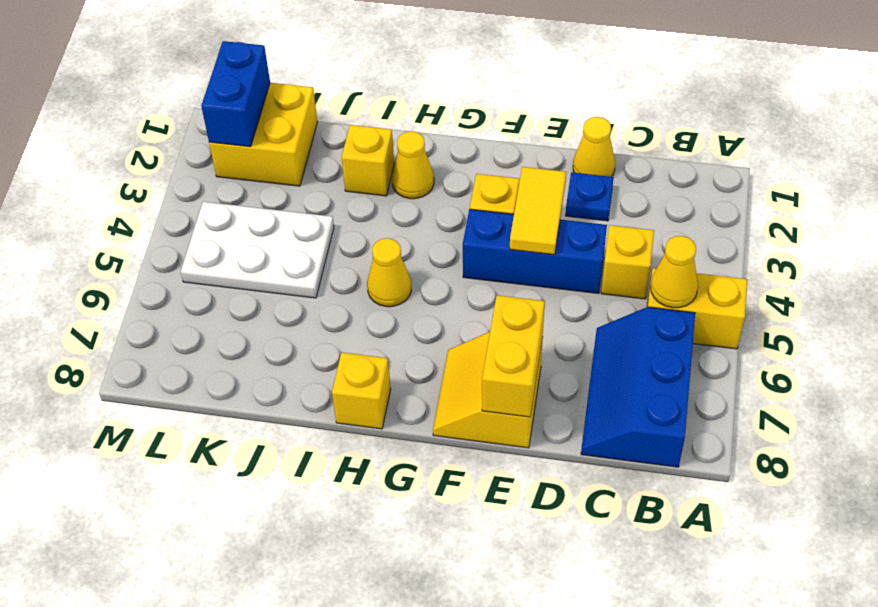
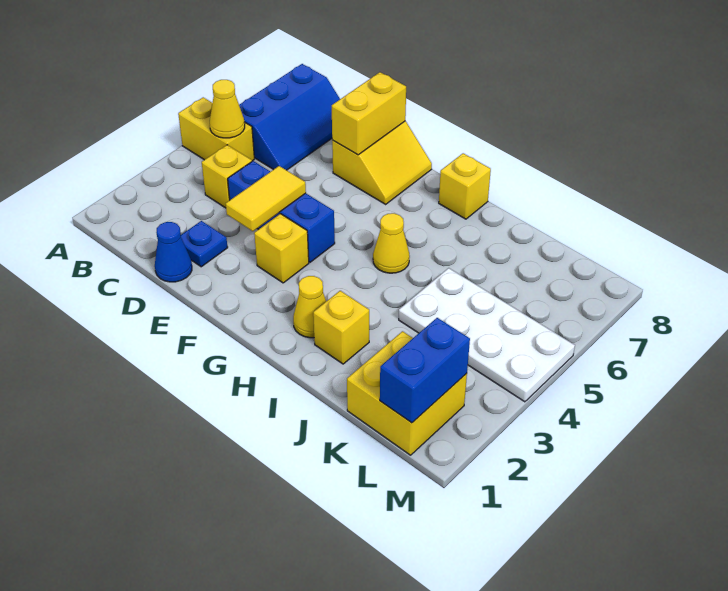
yellow cone D1 level 1 -> blue cone D1 level 1
white plate J4:L5 level 1 -> white plate J4:M5 level 1

